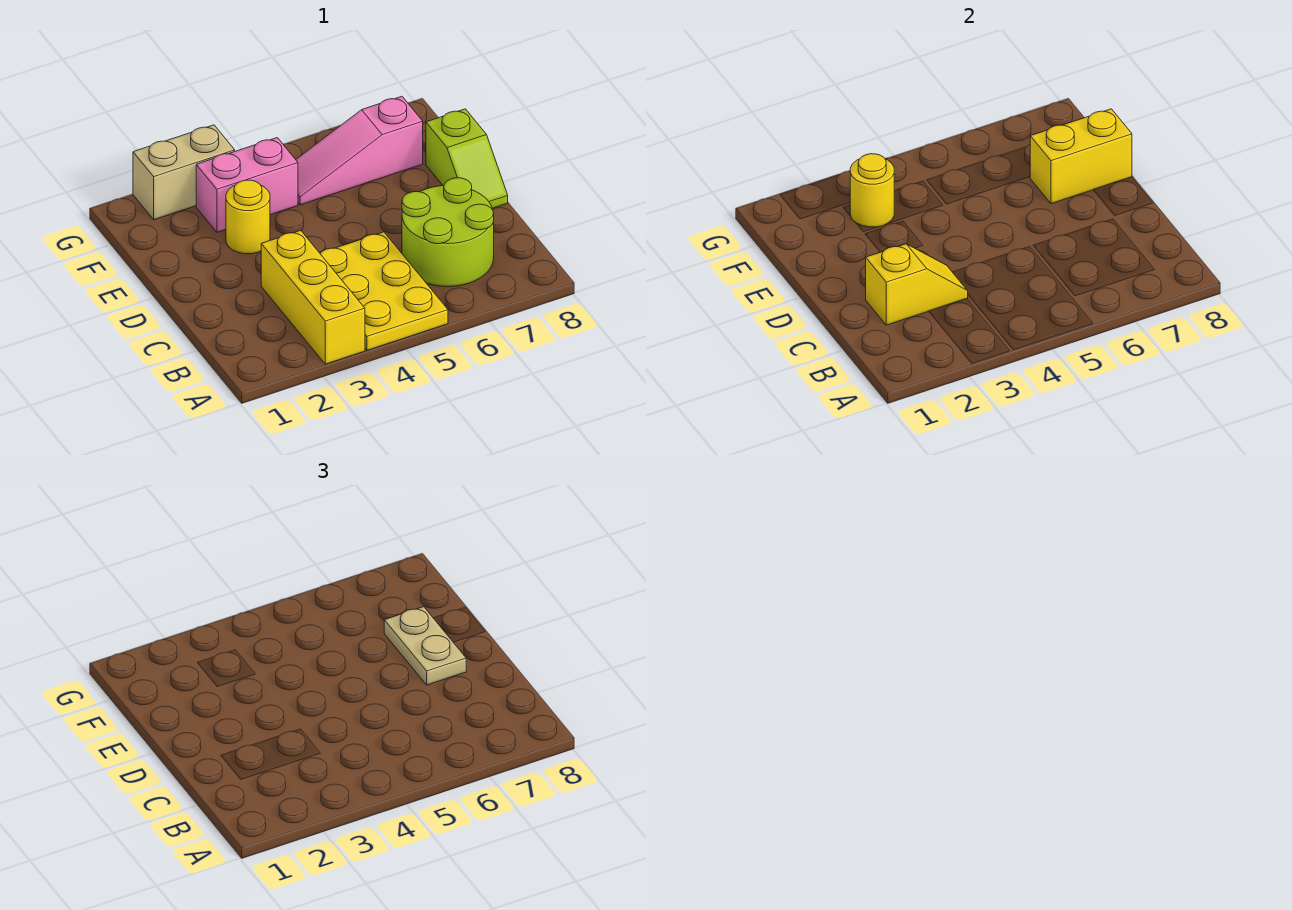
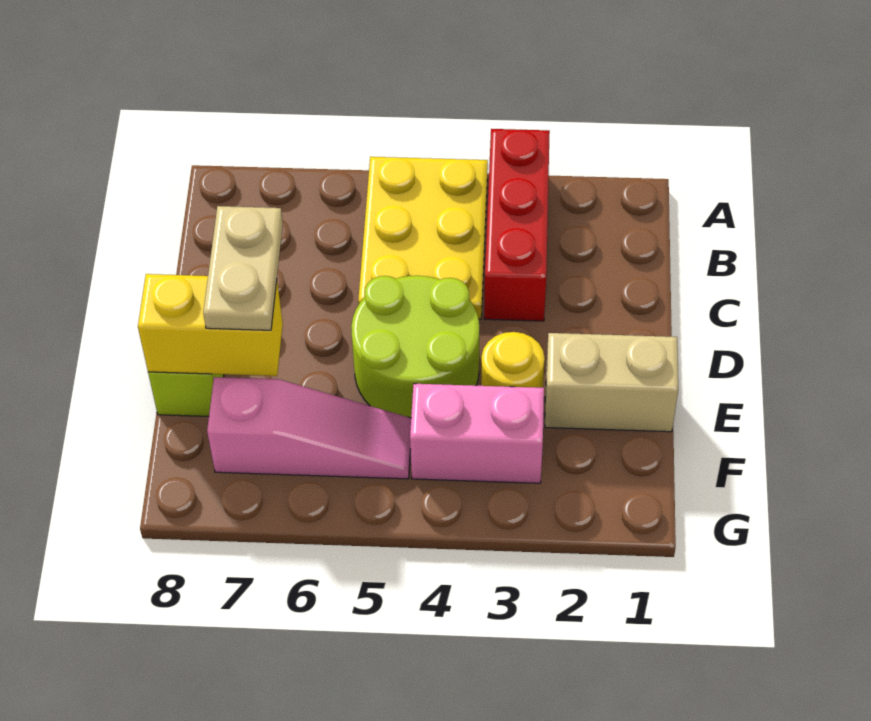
yellow brick A3:C3 level 1 -> red brick A3:C3 level 1
lime round brick B6:C7 level 1 -> lime round brick D4:E5 level 1
yellow slope C2:C3 level 2 top 2 -> none
yellow round brick F3 level 2 -> none
tan brick G2:G3 level 1 -> tan brick E1:E2 level 1

